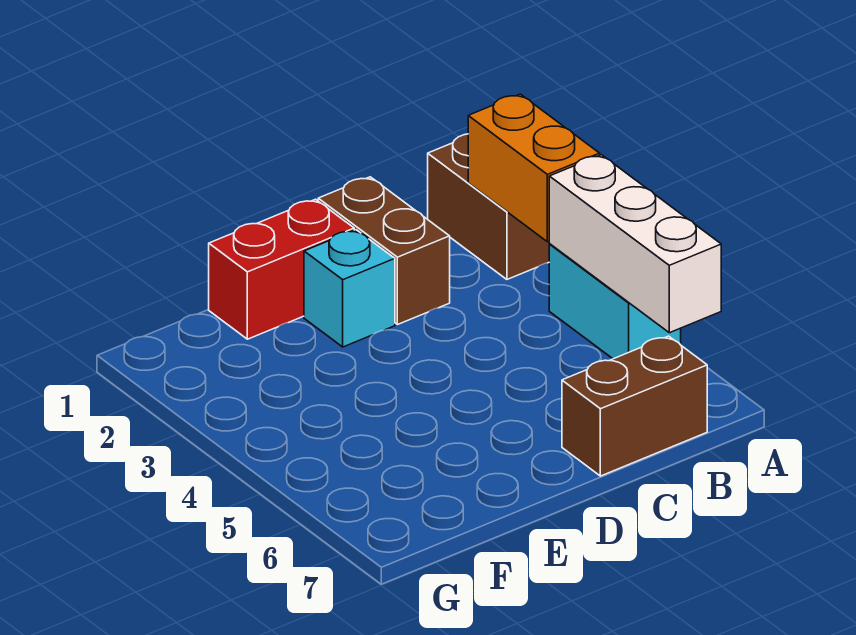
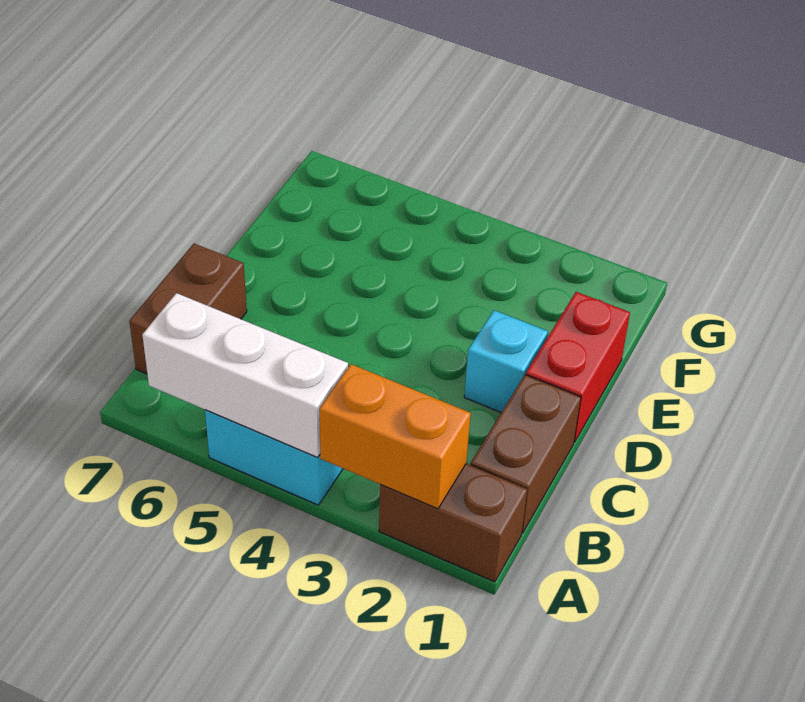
brown brick C1:C2 level 1 -> brown brick B1:C1 level 1

